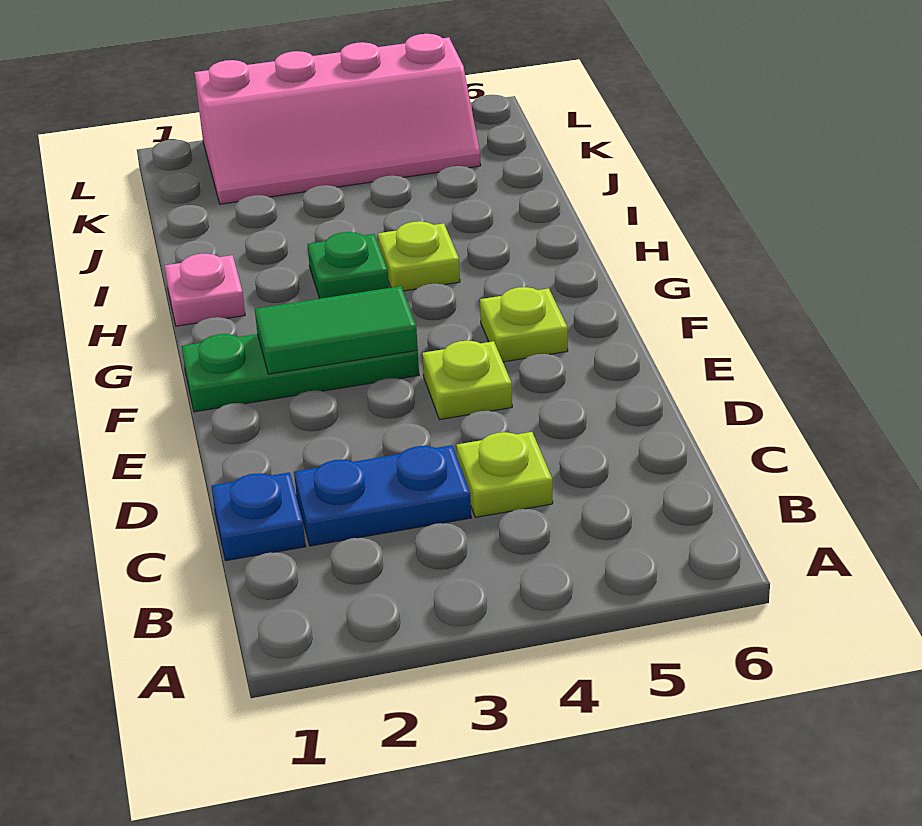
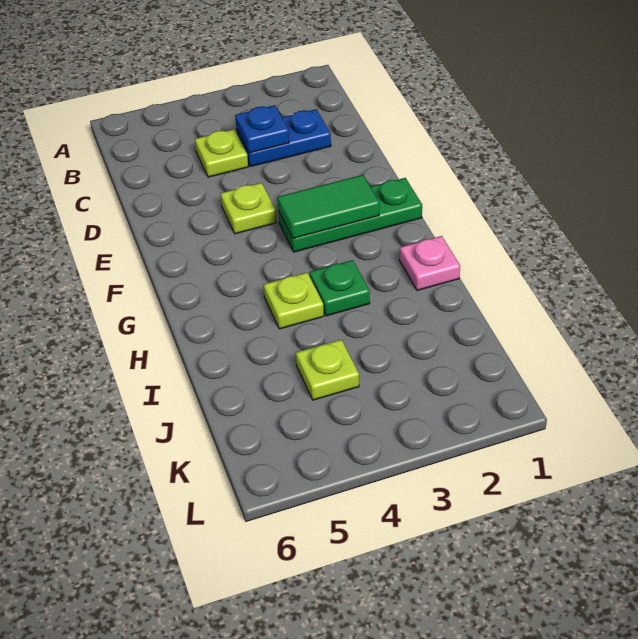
blue plate C1 level 1 -> blue plate C3 level 2
lime plate F5 level 1 -> lime plate J4 level 1
pink slope K2:L5 level 1 top L -> none

